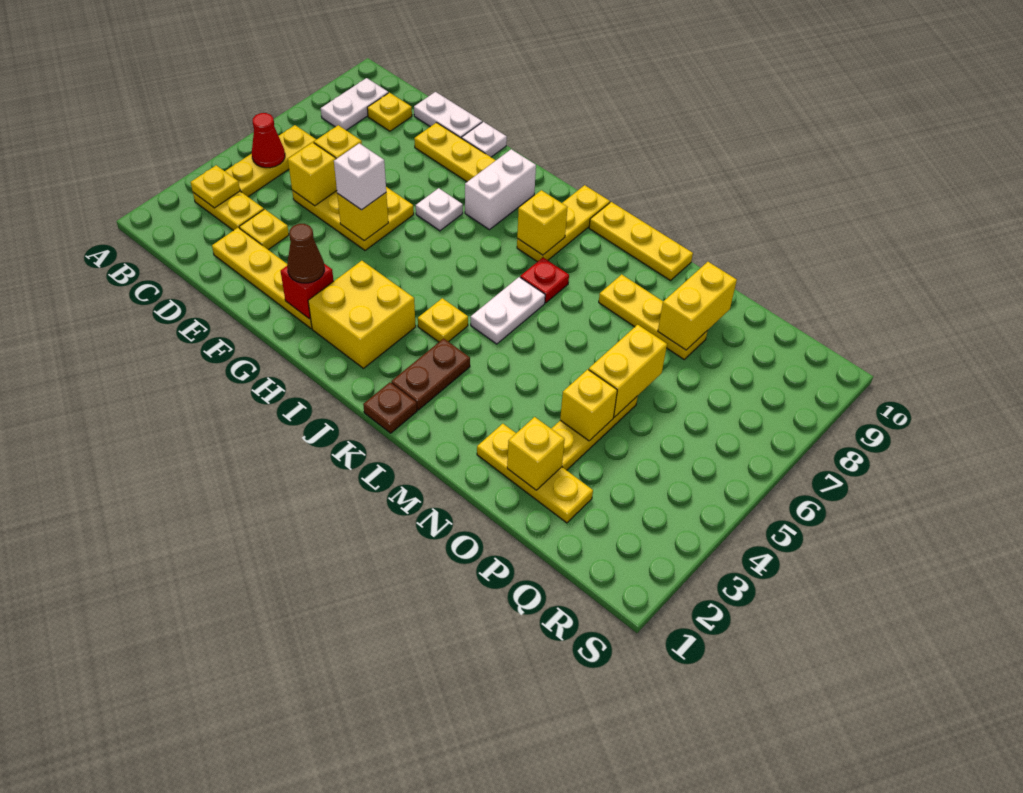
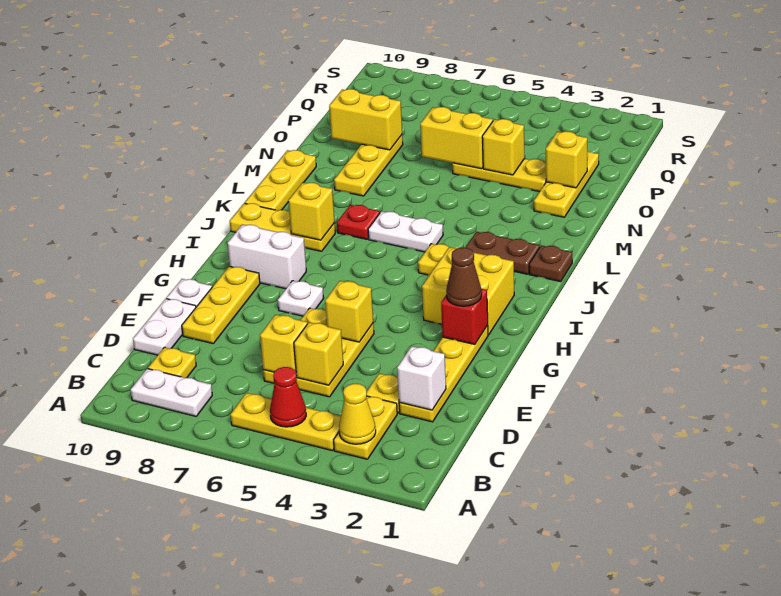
yellow plate B3 level 2 -> yellow cone B3 level 2
white brick F5 level 3 -> white brick D2 level 2

